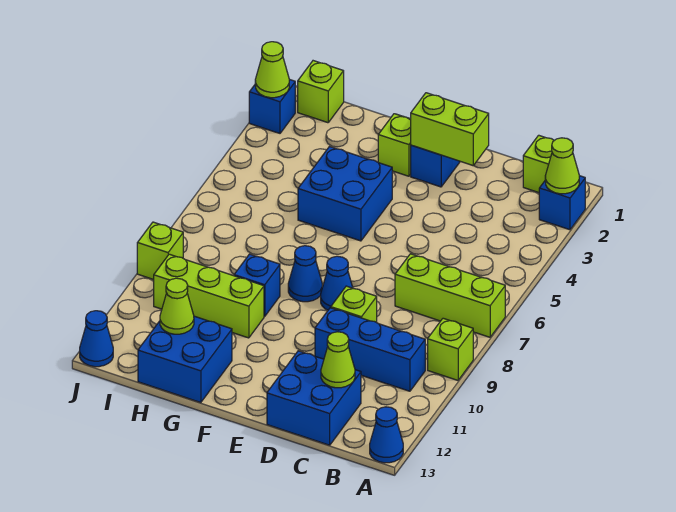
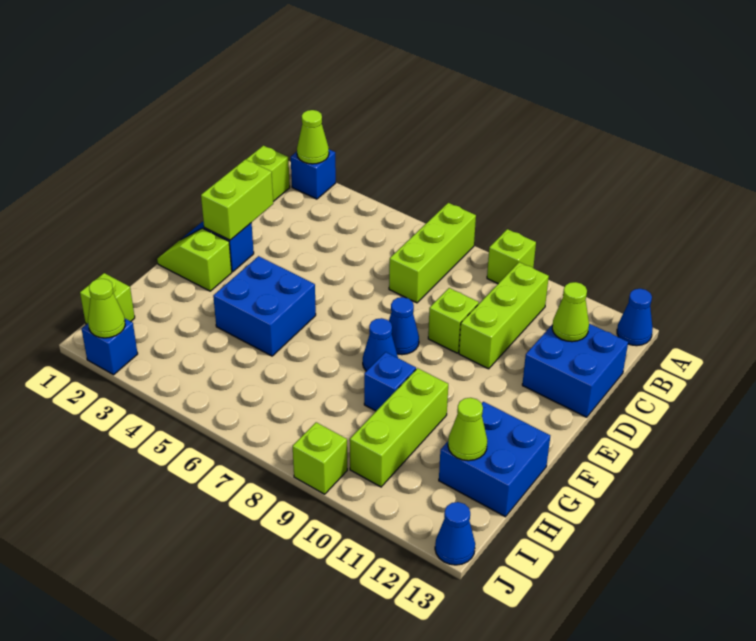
blue brick B10:D10 level 1 -> lime brick B10:D10 level 1

